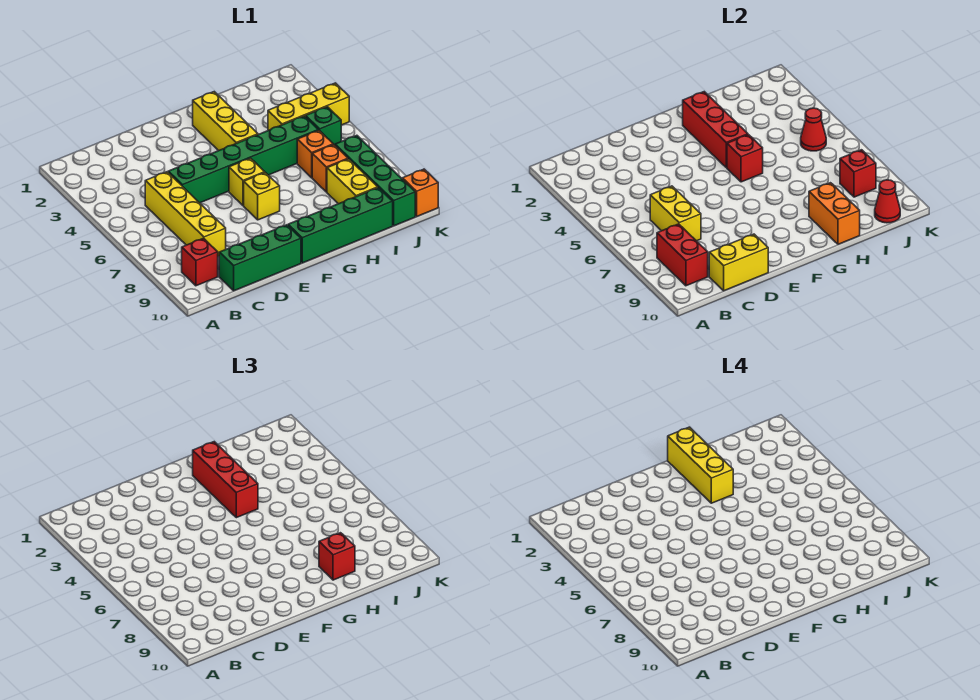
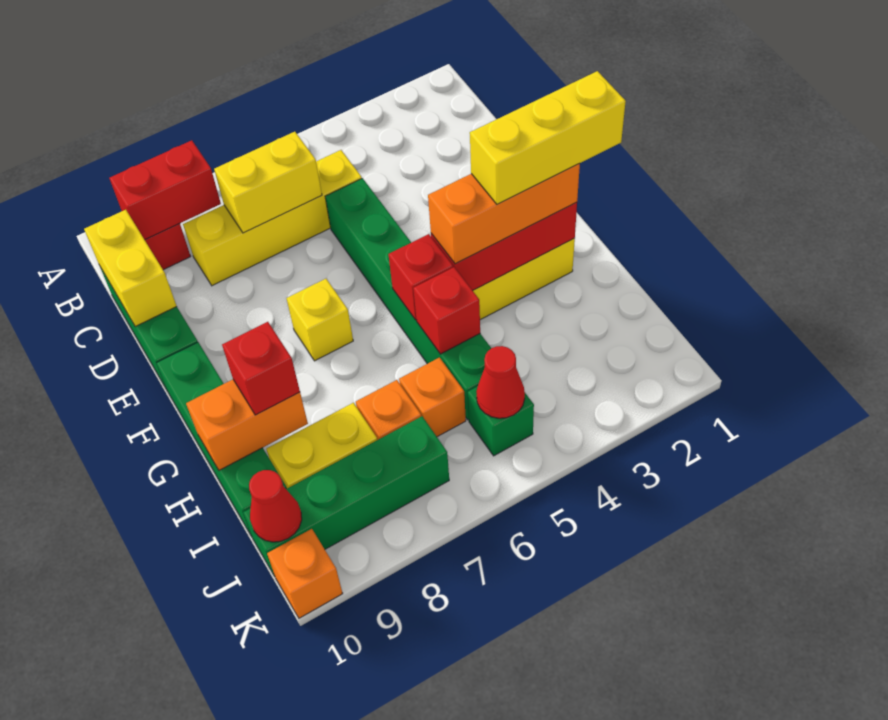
yellow brick F6 level 1 -> none
red brick G2:G4 level 3 -> orange brick G2:G4 level 3
yellow brick I4:K4 level 1 -> none
red brick J8 level 2 -> red brick H5 level 2

